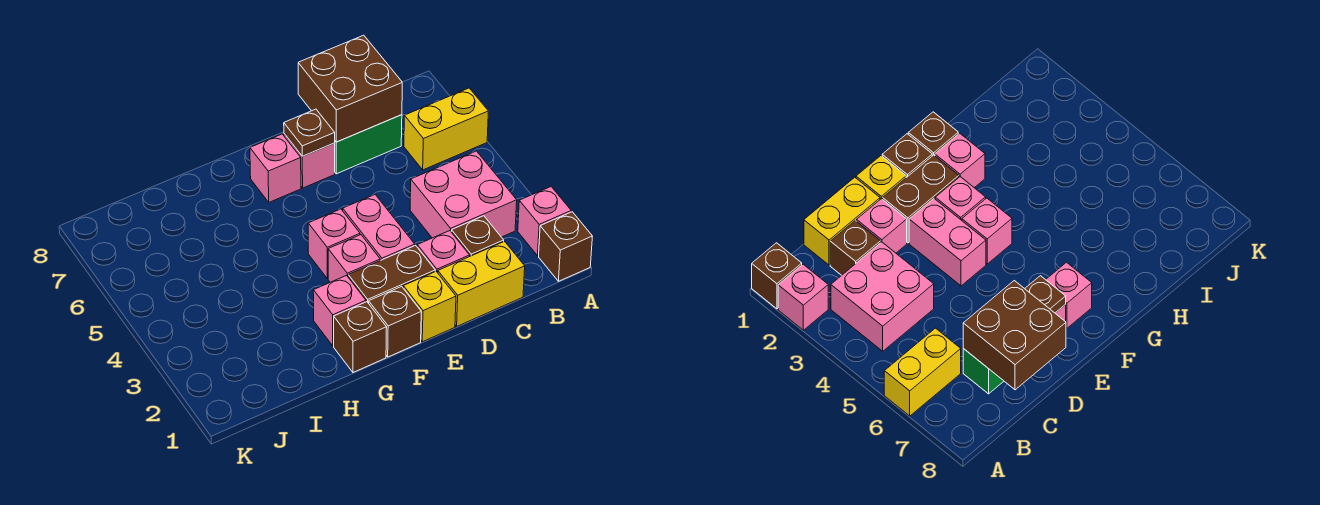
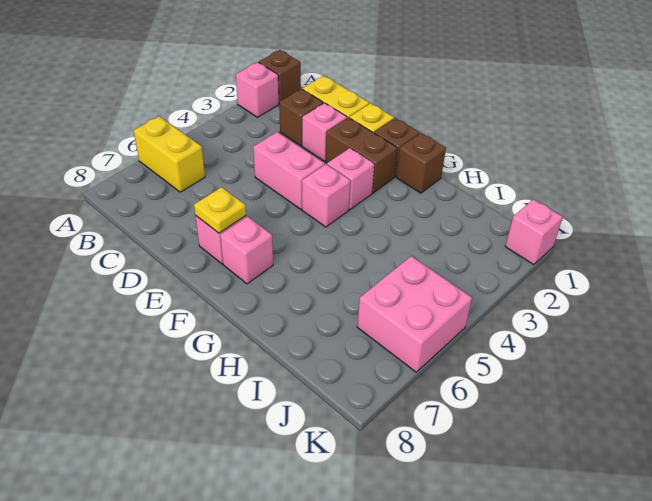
pink brick B3:C4 level 1 -> pink brick J5:K6 level 1
green brick C7:D7 level 1 -> none
brown brick C7:D8 level 2 -> none
pink brick E3:E4 level 1 -> pink brick D4:E4 level 1
brown plate E7 level 2 -> yellow plate E7 level 2
pink brick G2 level 1 -> pink brick K1 level 1

